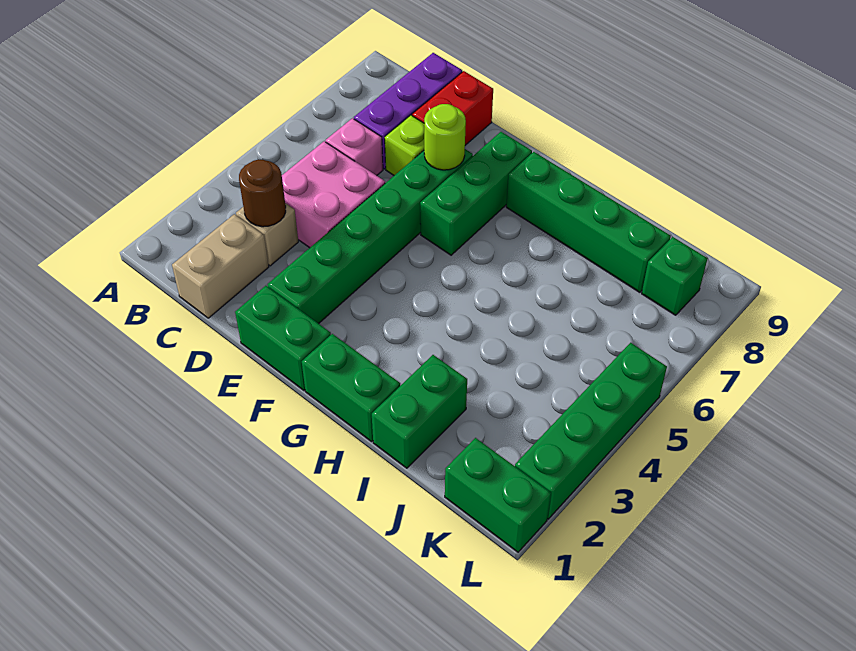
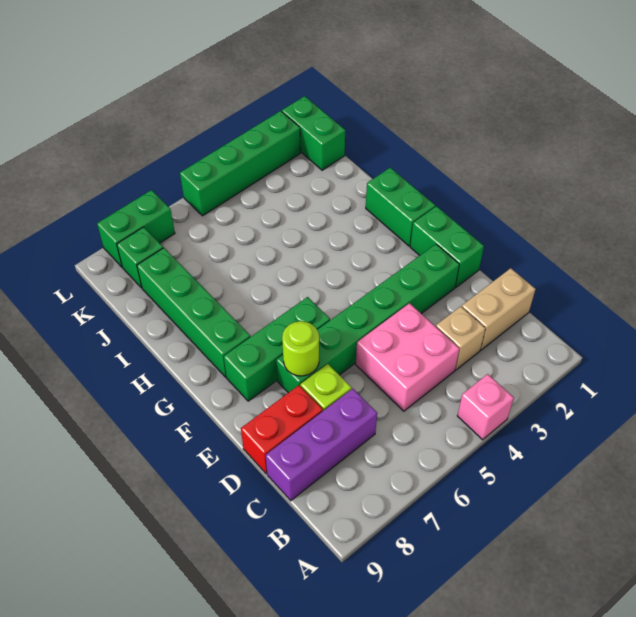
brown round brick C3 level 2 -> none
pink brick C6 level 1 -> pink brick A4 level 1
green brick I1:I2 level 1 -> green brick L7:L8 level 1

